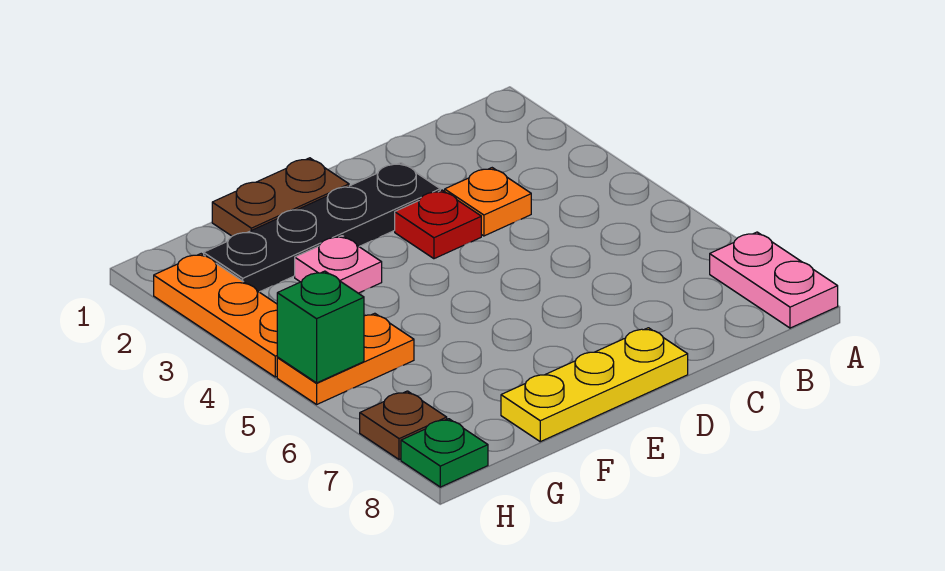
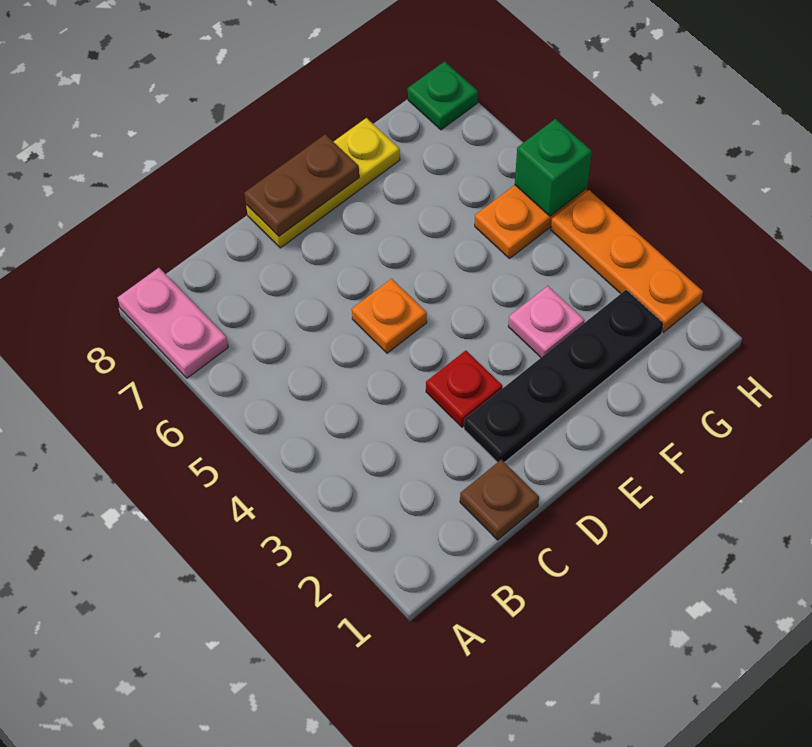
orange plate C3 level 1 -> orange plate D5 level 1
brown plate E1:F1 level 1 -> brown plate D8:E8 level 2
brown plate H7 level 1 -> brown plate C1 level 1

